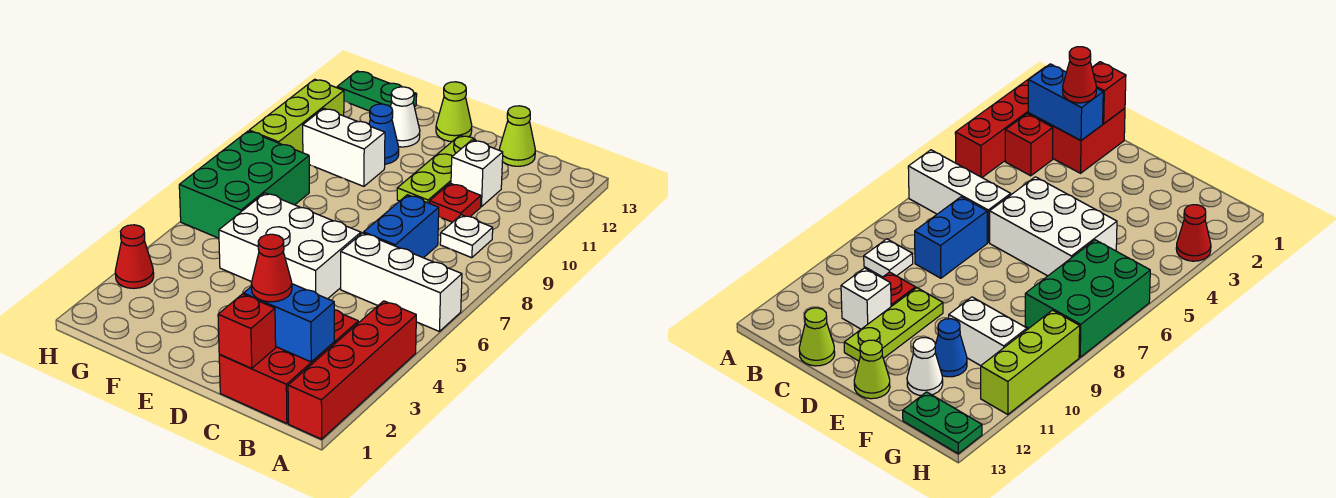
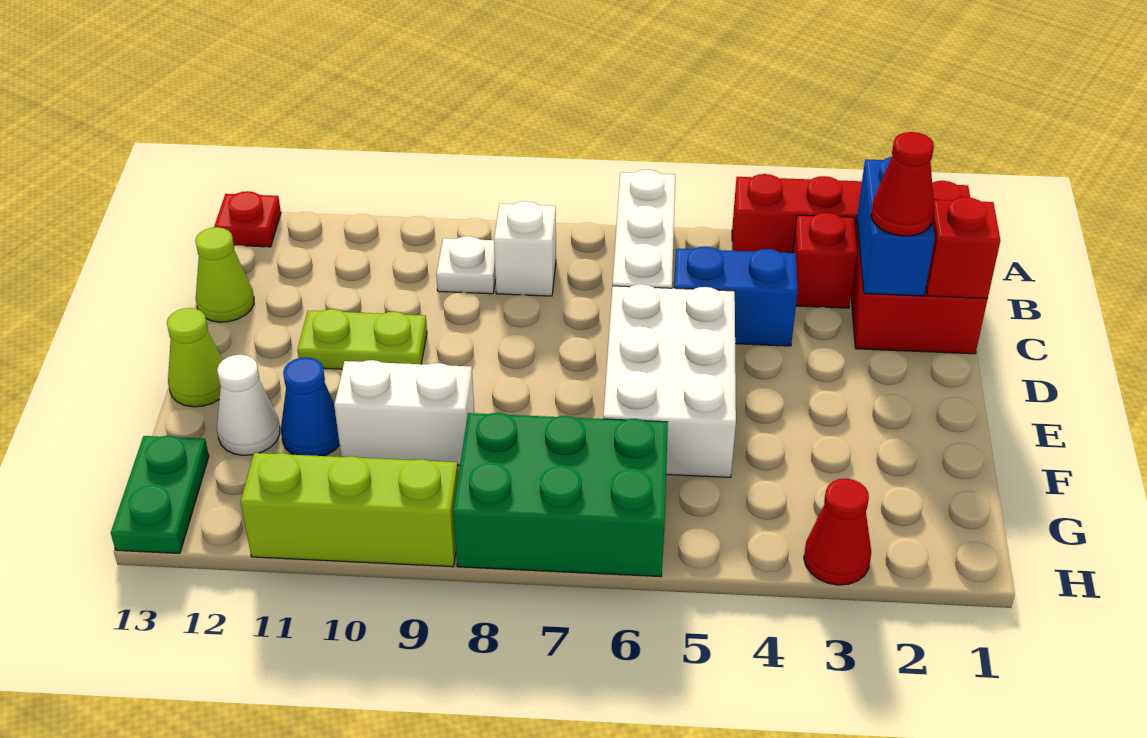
blue brick C7:C8 level 1 -> blue brick C4:C5 level 1
red plate C10 level 1 -> red plate A13 level 1
white brick C11 level 1 -> white brick B8 level 1
lime plate D10:D12 level 1 -> lime plate D10:D11 level 1
white brick F10:G10 level 1 -> white brick F9:F10 level 1

